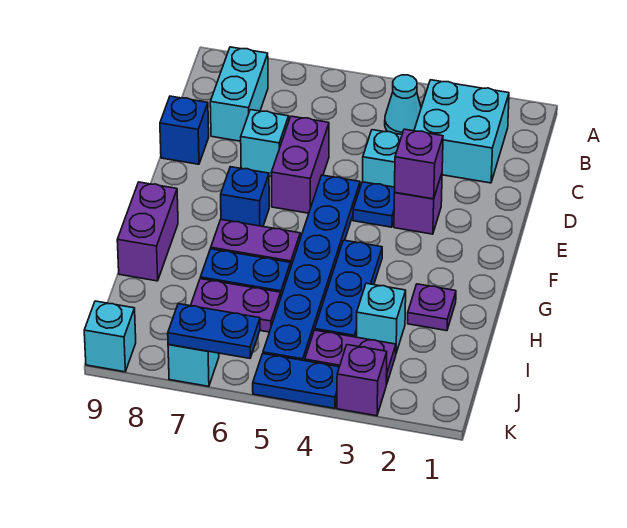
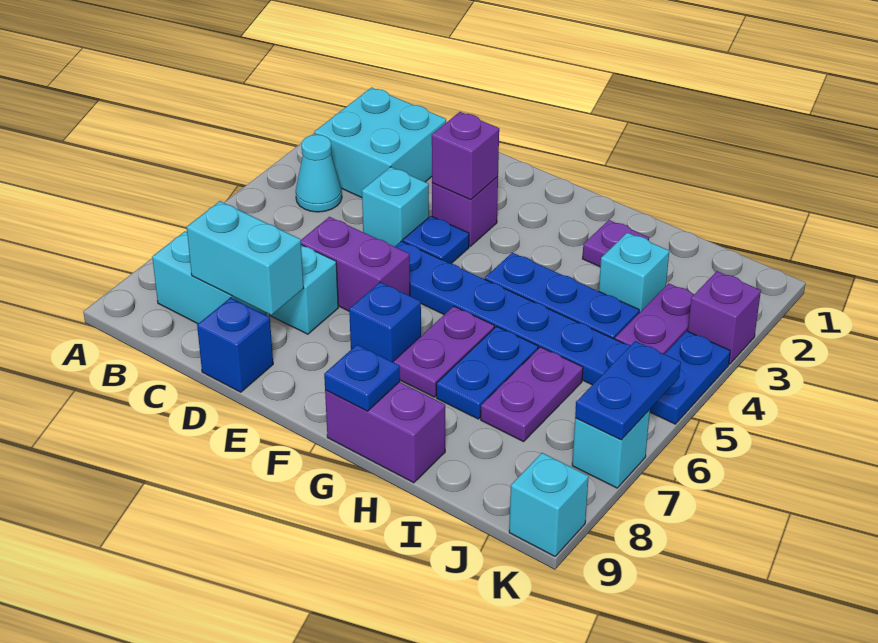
none -> cyan brick C8:D8 level 2
none -> blue plate G9 level 2

